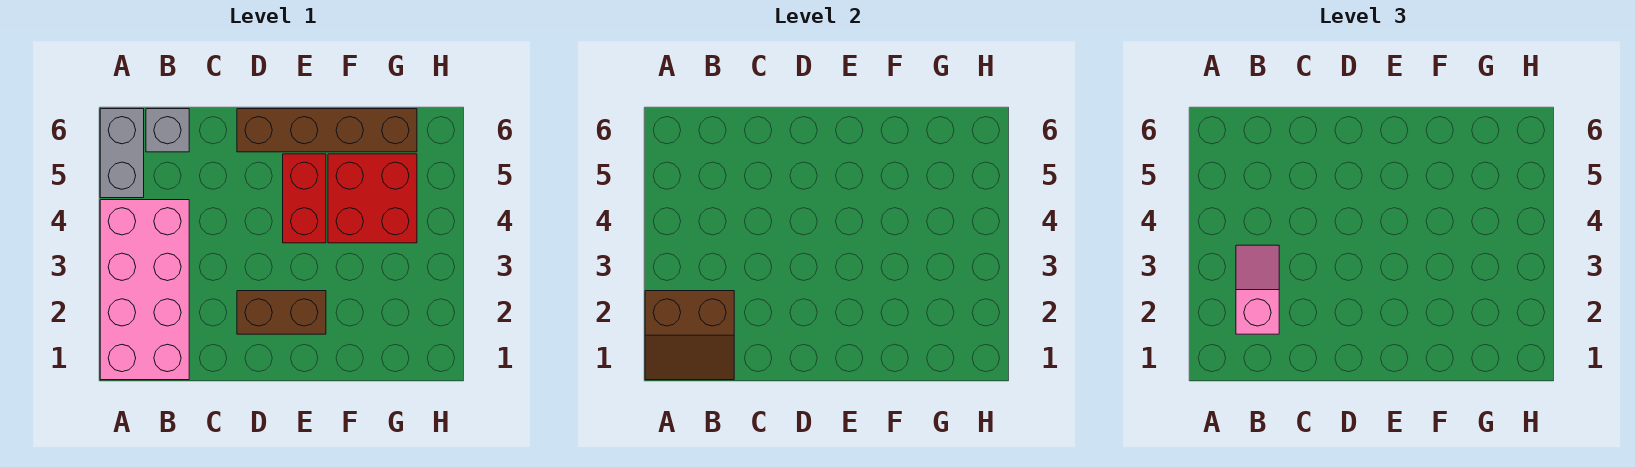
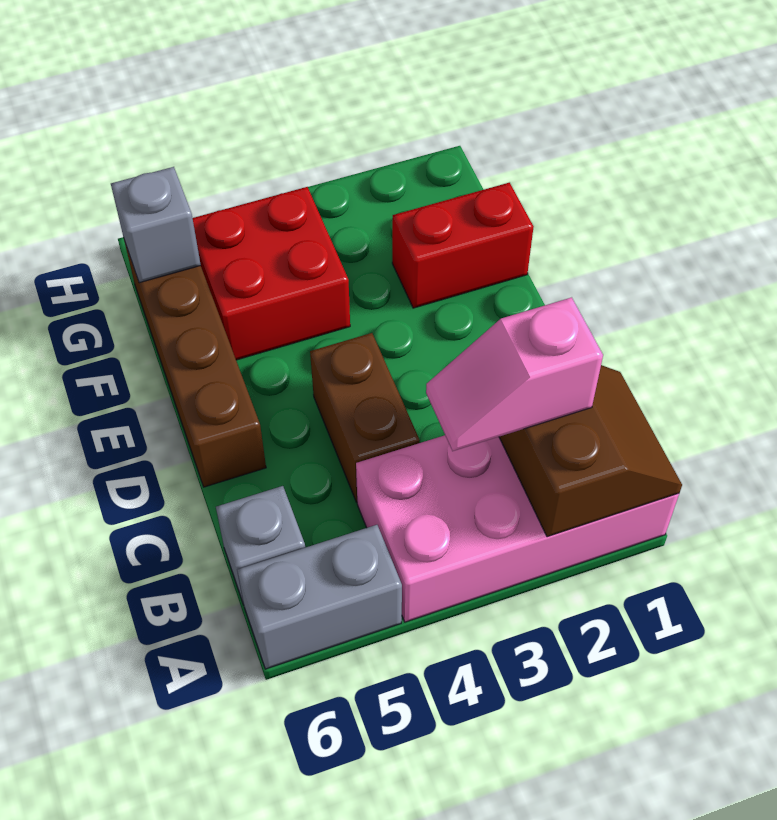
brown brick D2:E2 level 1 -> brown brick C4:D4 level 1
red brick E4:E5 level 1 -> red brick F1:F2 level 1
none -> grey brick G6 level 2

